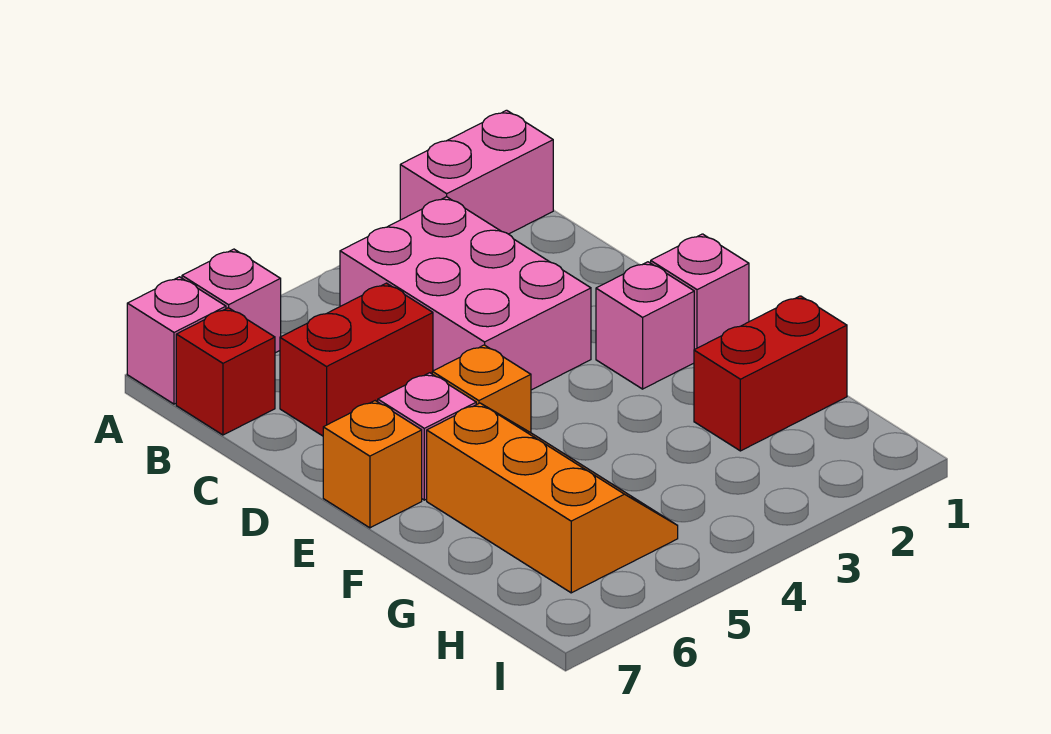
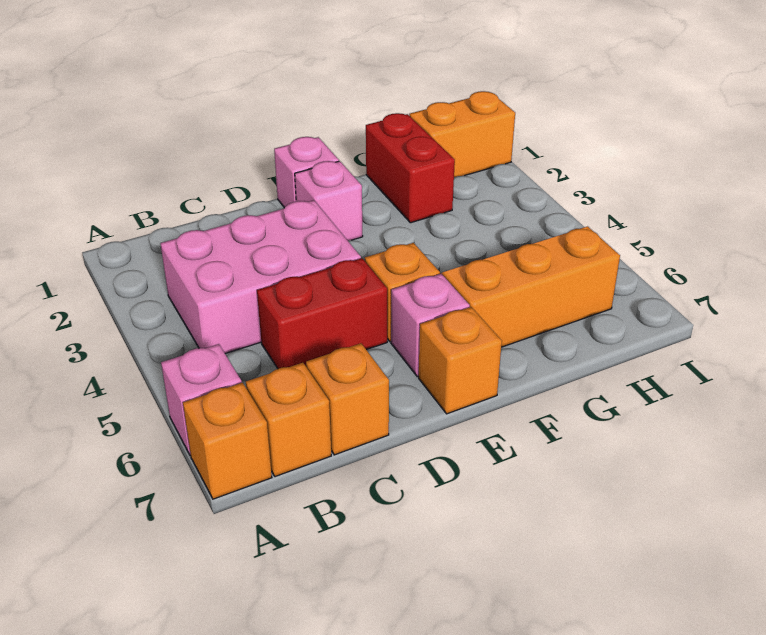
pink brick A1:A2 level 1 -> none
pink brick A7 level 1 -> orange brick A7 level 1
red brick B7 level 1 -> orange brick B7 level 1
red brick C5:C6 level 1 -> red brick C5:D5 level 1
none -> orange brick C7 level 1
none -> orange brick H1:I1 level 1

